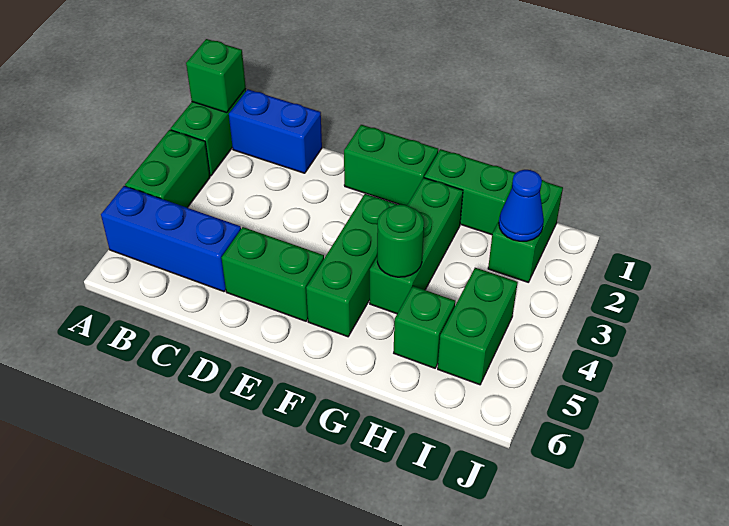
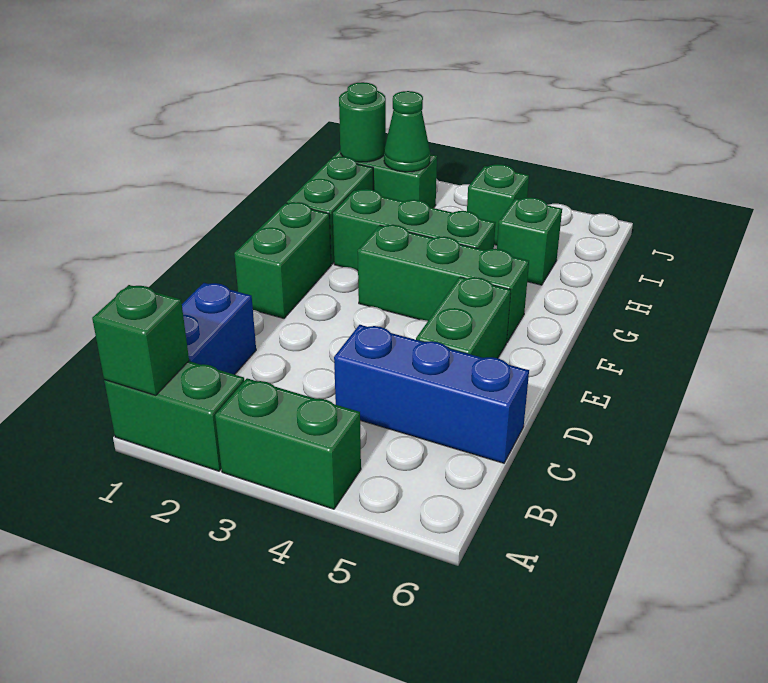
blue brick A5:C5 level 1 -> blue brick C4:C6 level 1
green round brick G4 level 2 -> green round brick I1 level 2
blue cone I2 level 2 -> green cone I2 level 2
green brick I4:I5 level 1 -> green brick I4 level 1

